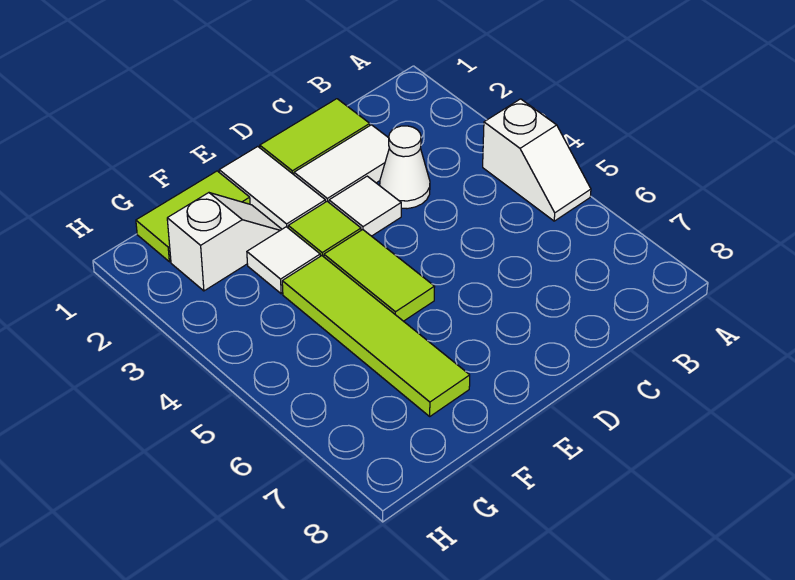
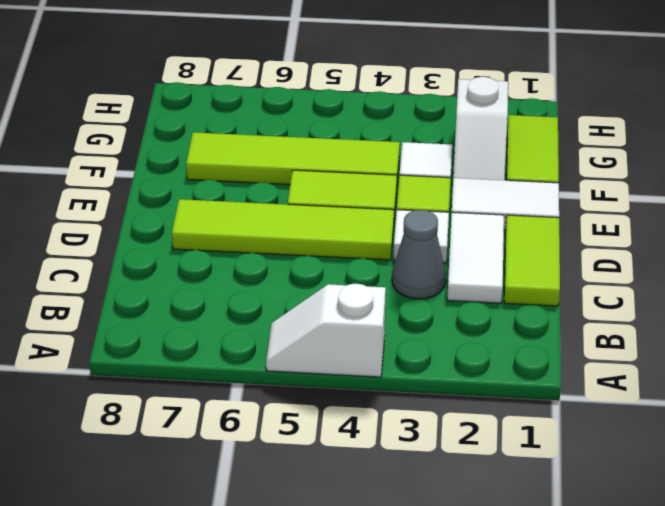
white cone C3 level 1 -> grey cone C3 level 1
none -> lime tile D4:D7 level 1

